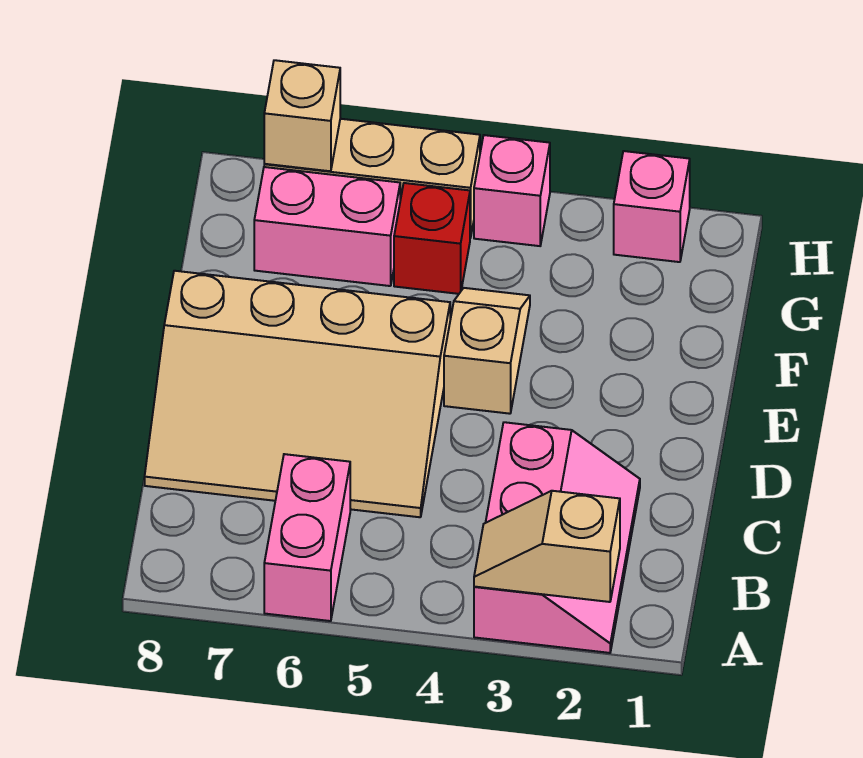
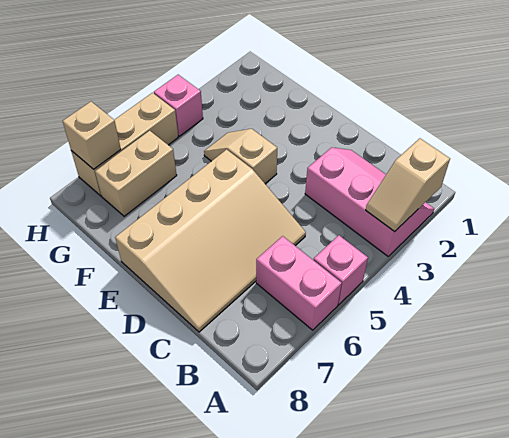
red brick G5 level 1 -> none
pink brick G6:G7 level 1 -> tan brick G6:G7 level 1
pink brick H2 level 1 -> pink brick A5 level 1

